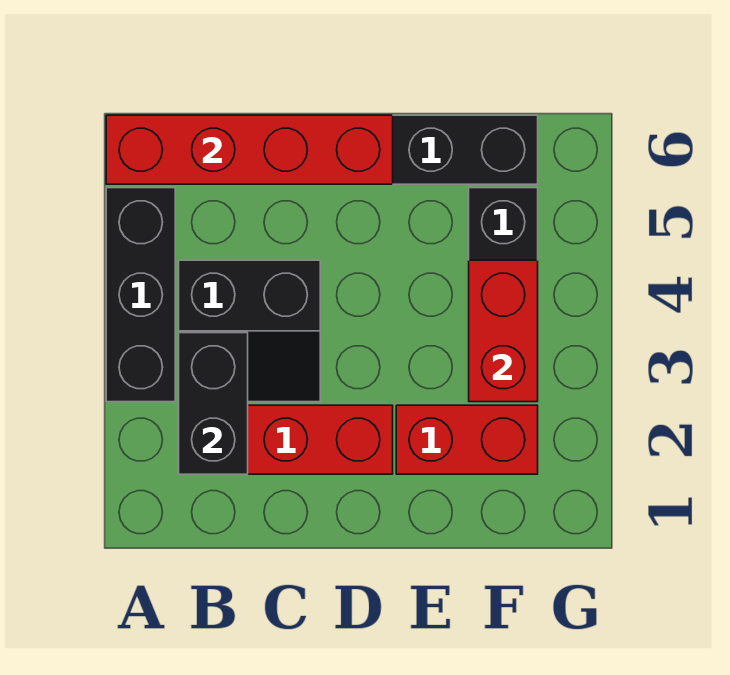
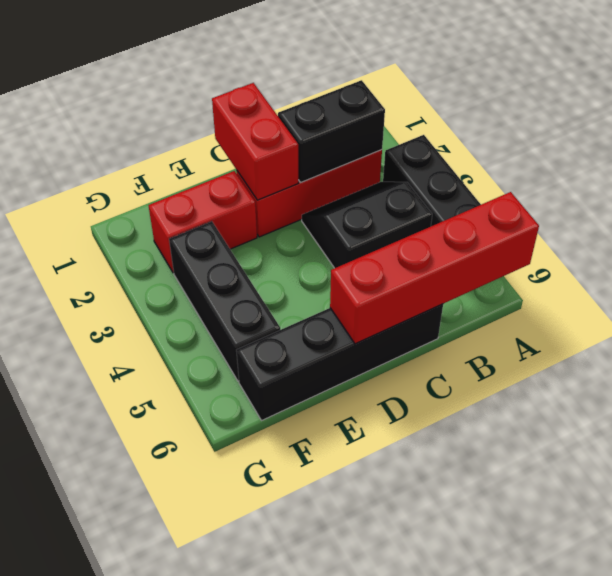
black brick B2:B3 level 2 -> black brick B2:C2 level 2
red brick F3:F4 level 2 -> red brick D1:D2 level 2

